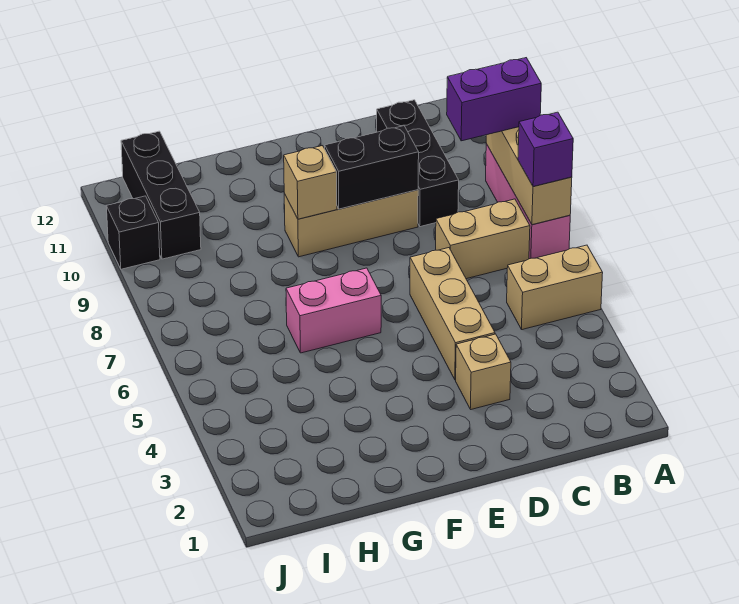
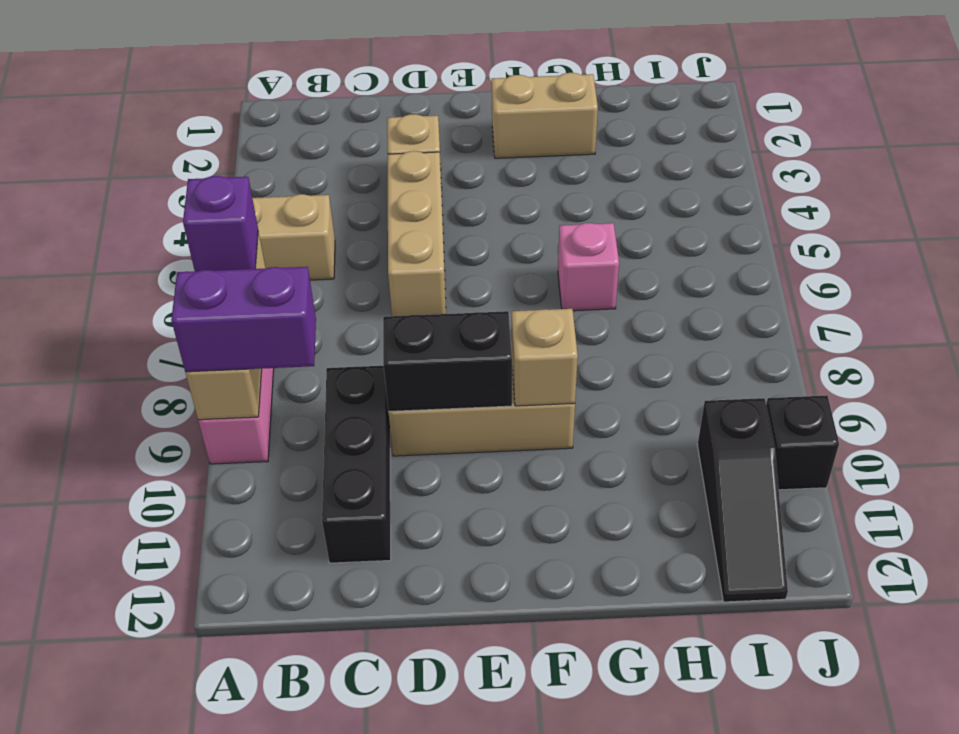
tan brick B7:C7 level 1 -> tan brick F2:G2 level 1
pink brick F6:G6 level 1 -> pink brick G6 level 1
black brick I10:I12 level 1 -> black slope I10:I12 level 1 top 10

